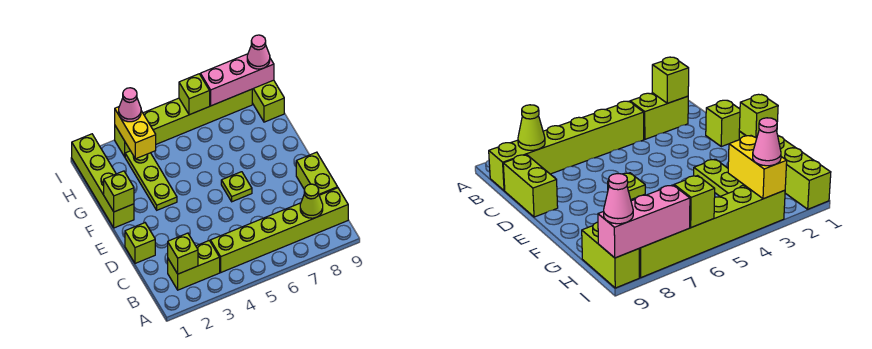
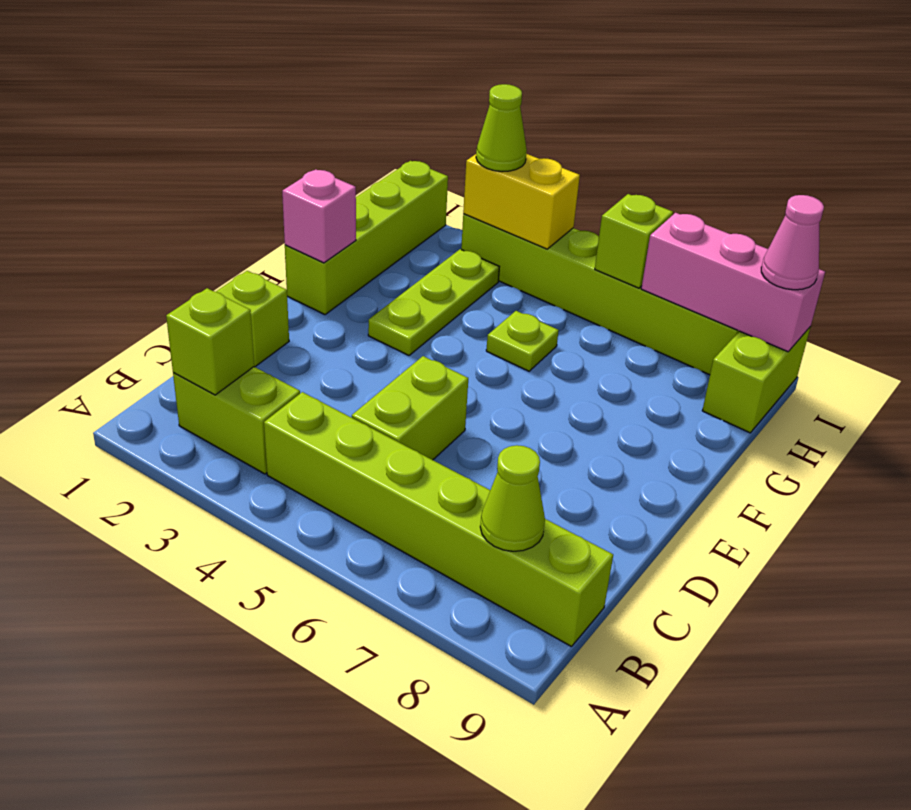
lime brick C9:D9 level 1 -> lime brick C5:D5 level 1
lime plate E6 level 1 -> lime plate G5 level 1
lime brick F1 level 2 -> pink brick F1 level 2
yellow brick H3:I3 level 2 -> yellow brick I3:I4 level 2
pink cone I3 level 3 -> lime cone I3 level 3

